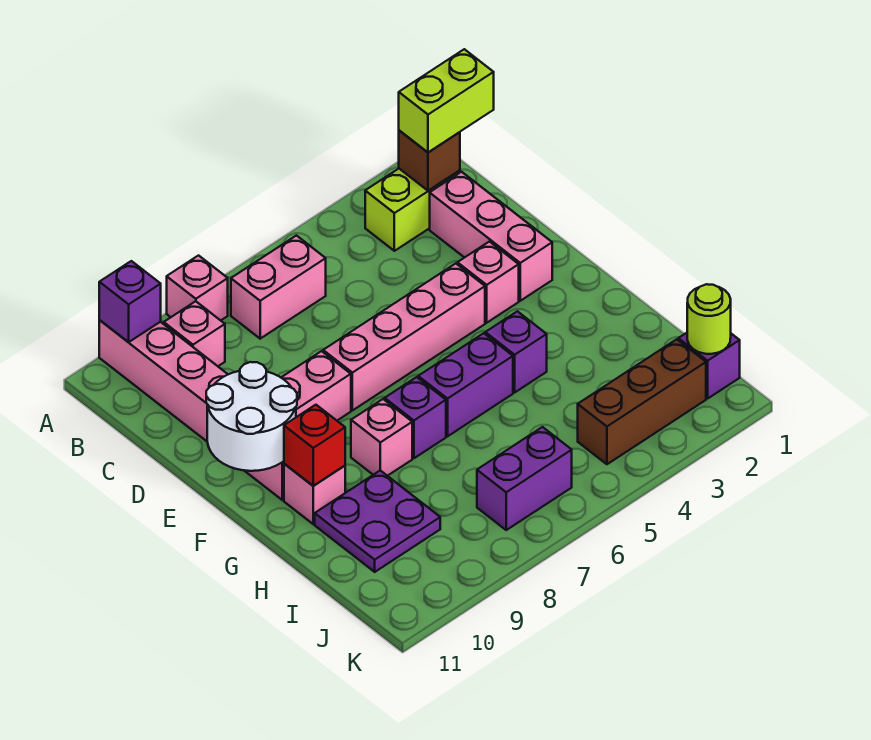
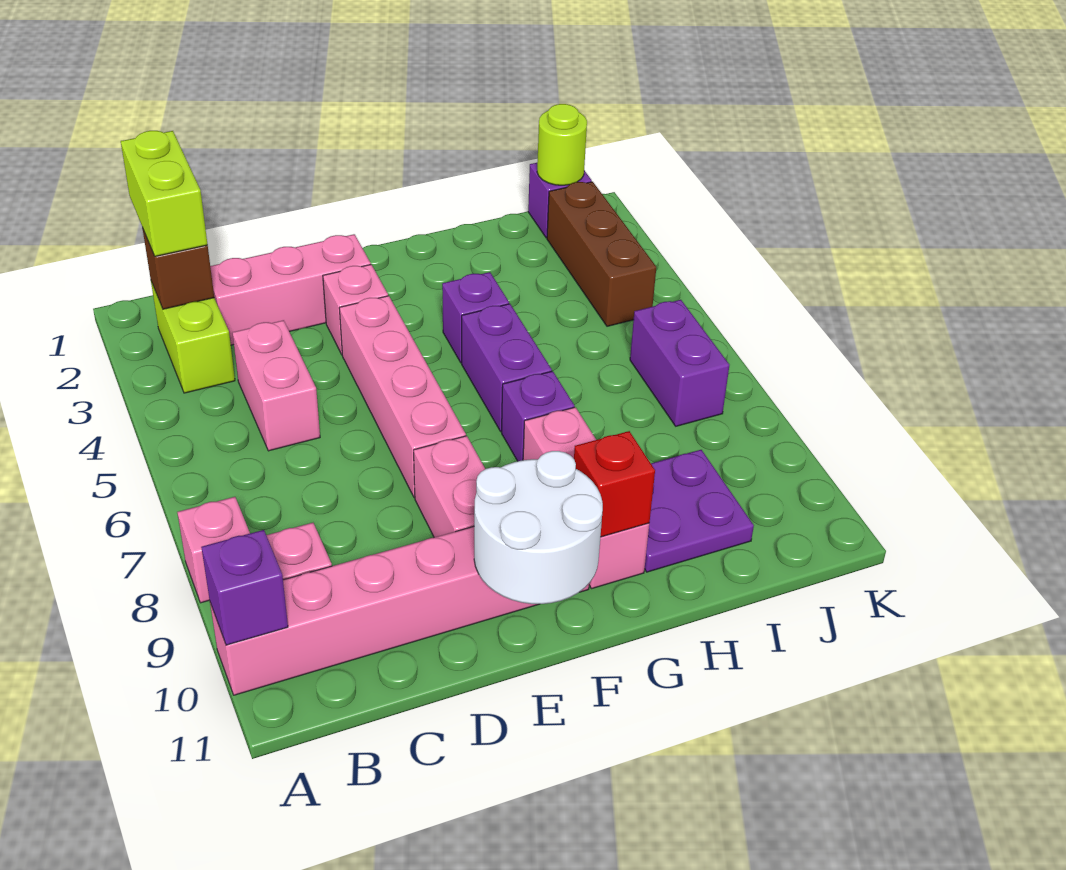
pink brick B6:B7 level 1 -> pink brick C4:C5 level 1

